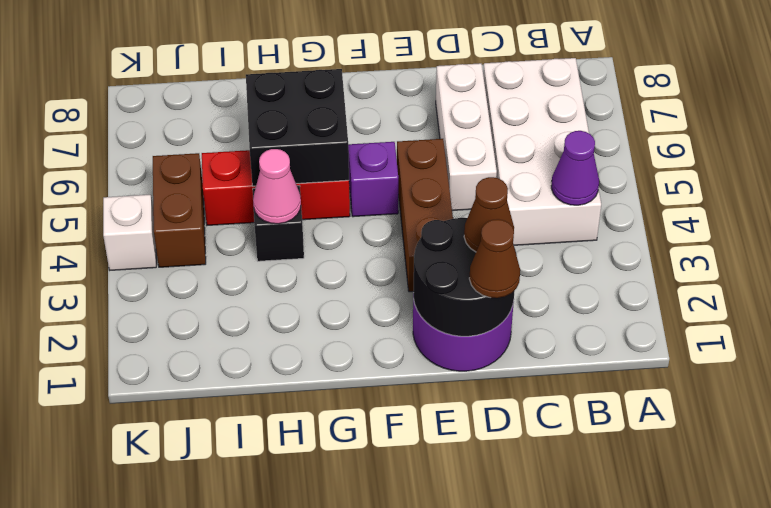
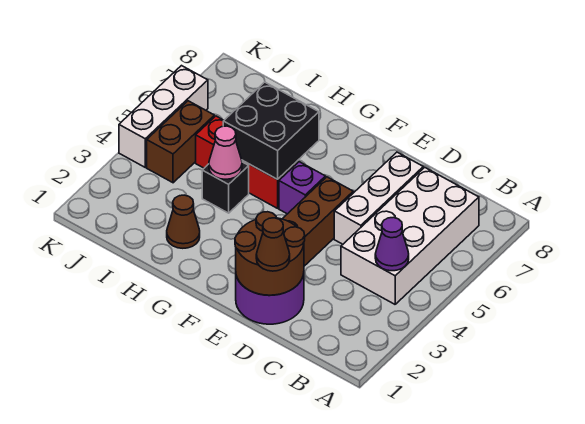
black round brick D1:E2 level 2 -> brown round brick D1:E2 level 2
brown cone D2 level 3 -> brown cone H2 level 1
white brick K4 level 1 -> white brick K4:K6 level 1

